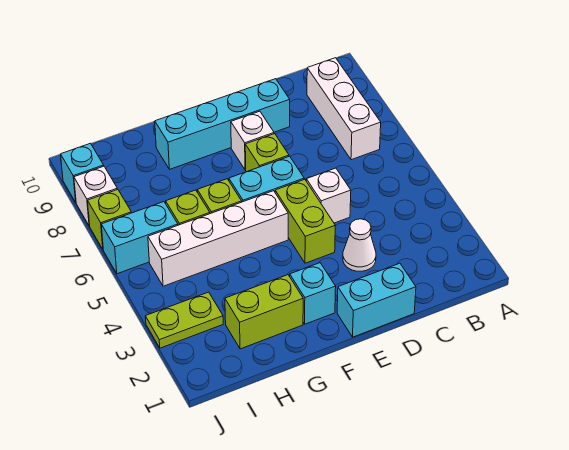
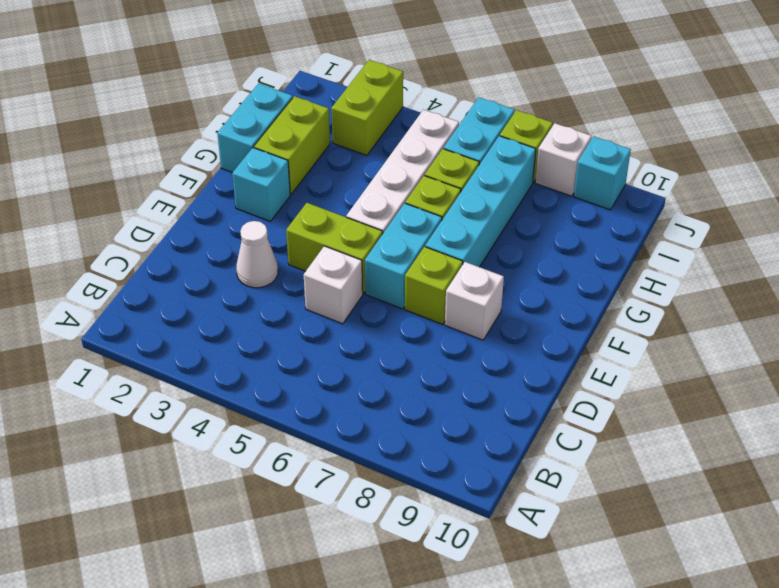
white brick B7:B9 level 1 -> none
cyan brick D1:E1 level 1 -> cyan brick G1:H1 level 1
cyan brick D9:G9 level 1 -> cyan brick F7:I7 level 1
lime plate I3:J3 level 1 -> lime brick I3:J3 level 1

